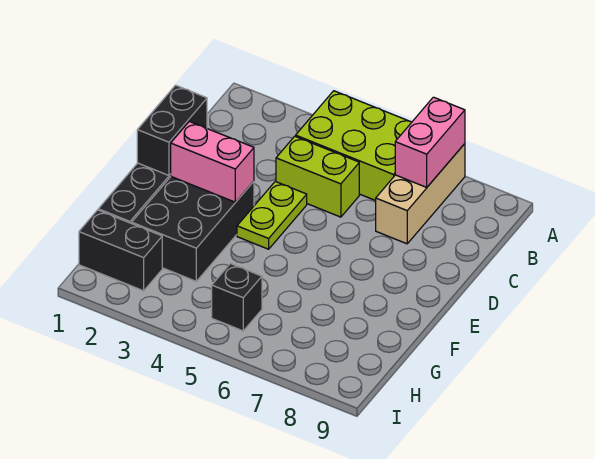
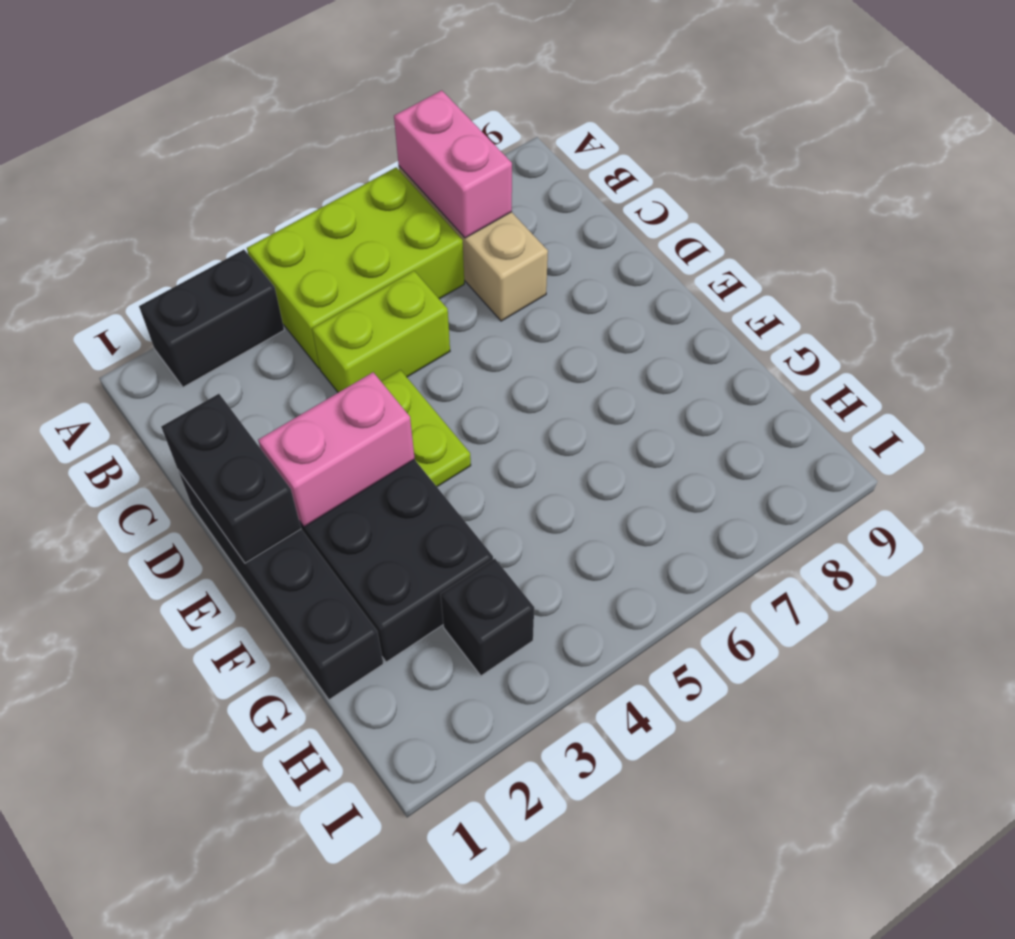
black brick H1:H2 level 1 -> black brick A2:A3 level 1
black brick H5 level 1 -> black brick H3 level 1

